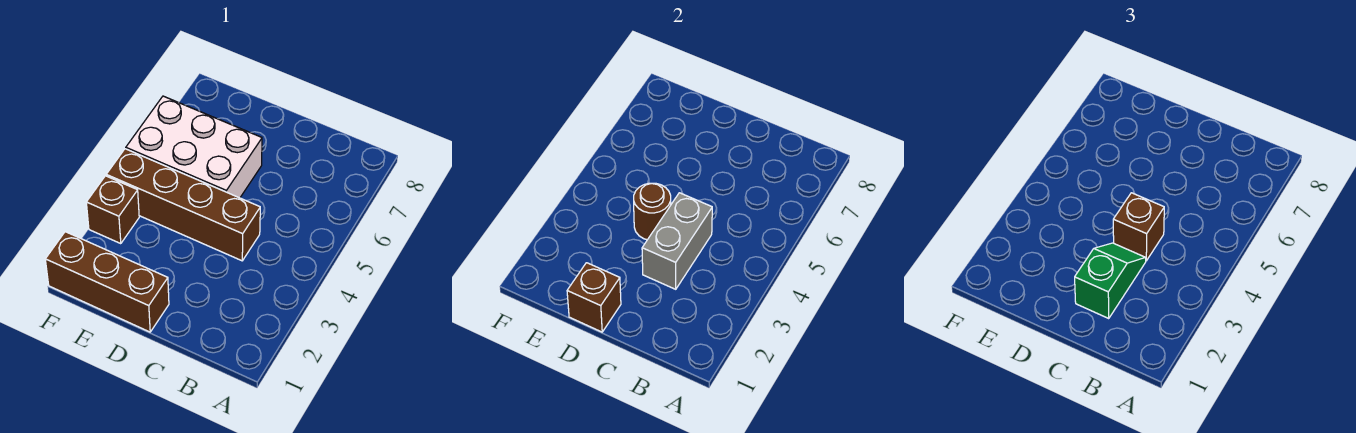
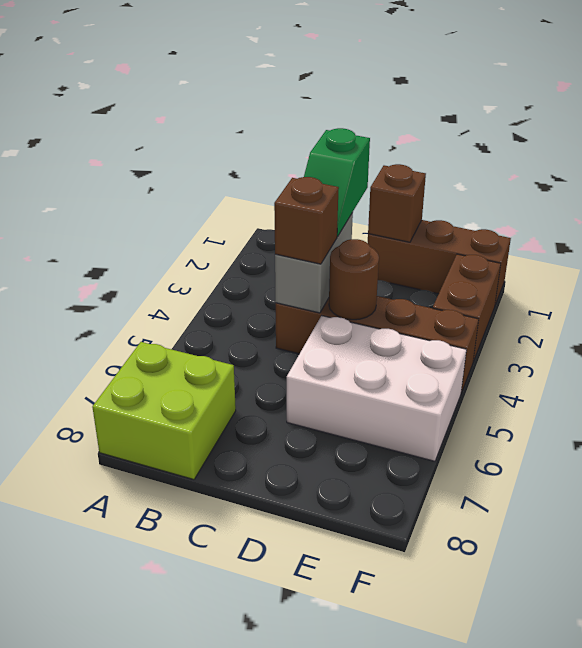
none -> lime brick A7:B8 level 1
brown brick F3 level 1 -> brown brick F2:F3 level 1

